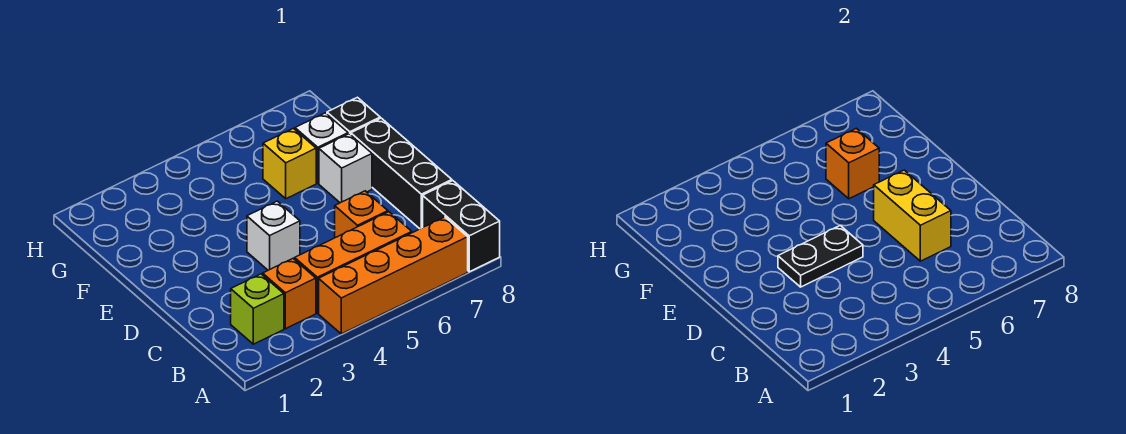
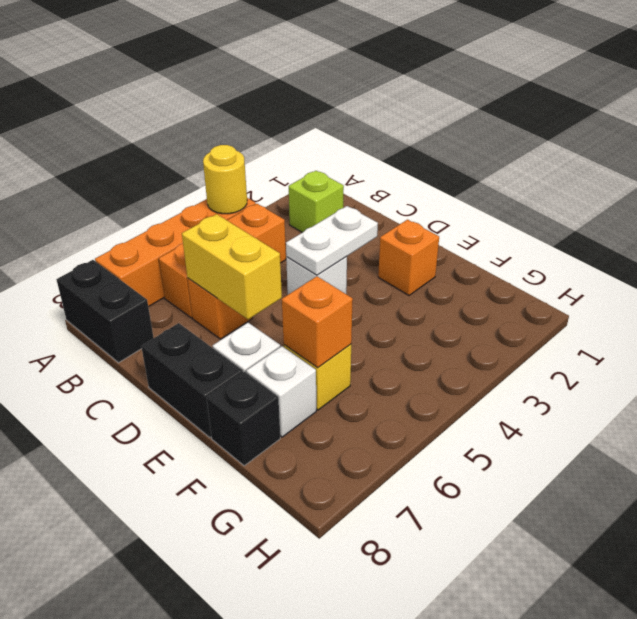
none -> yellow round brick A4 level 2
orange brick B3 level 1 -> orange brick E2 level 1
black brick C8:E8 level 1 -> black brick D8:E8 level 1
black plate D3:D4 level 2 -> white plate D3:D4 level 2

